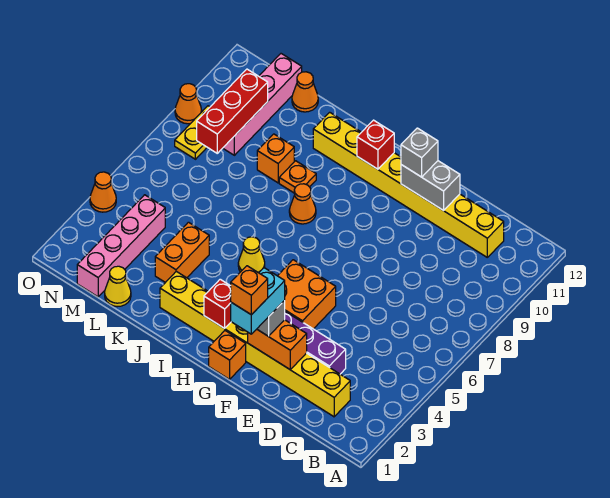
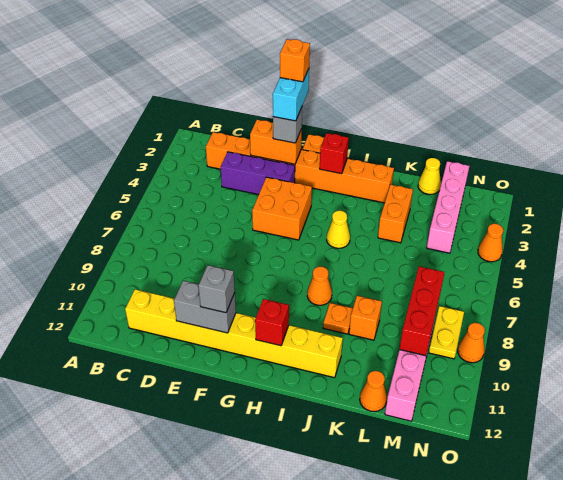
yellow brick C2:J2 level 1 -> orange brick C2:J2 level 1

